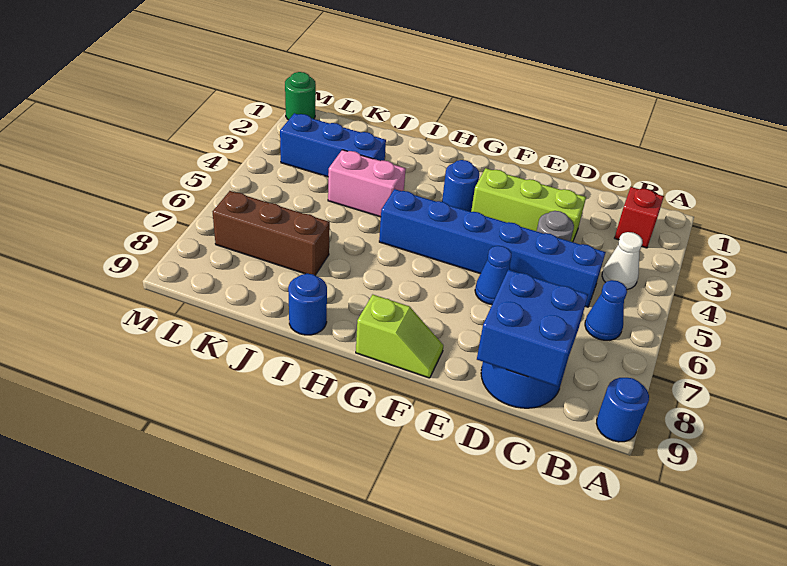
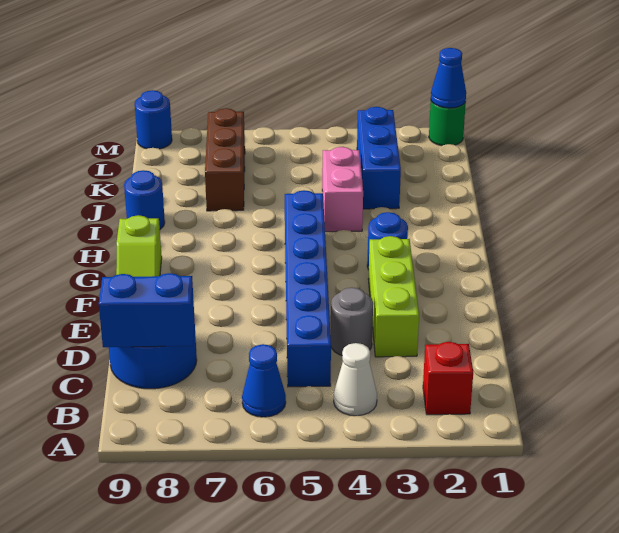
blue round brick A9 level 1 -> blue round brick M9 level 1
blue brick C8:D9 level 2 -> blue brick C8:C9 level 2
blue cone E6 level 1 -> blue cone M1 level 2

